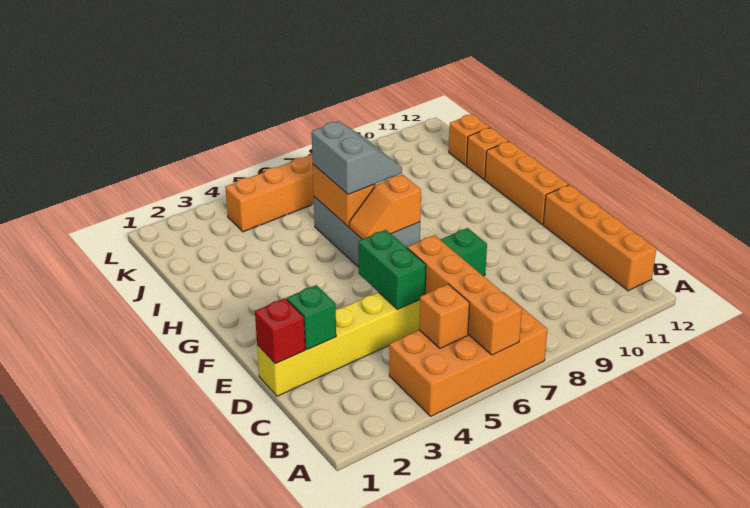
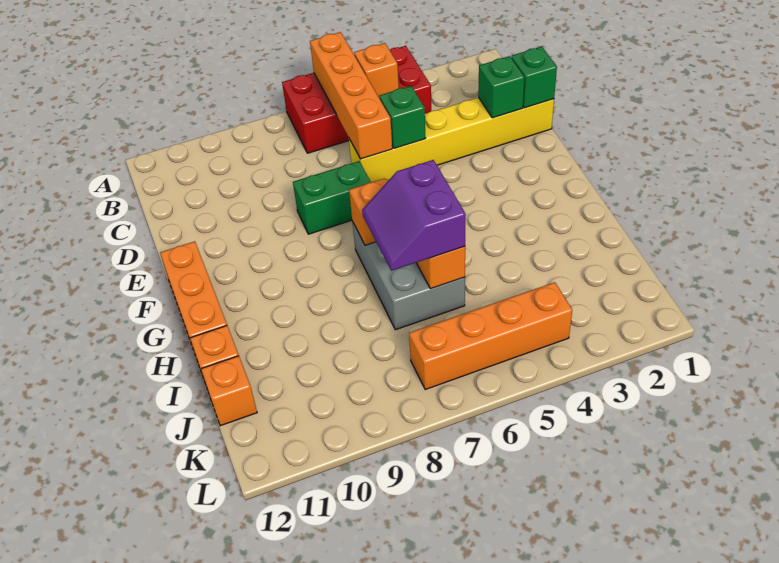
orange brick A4:B7 level 1 -> red brick A4:B7 level 1
orange brick B12:E12 level 1 -> none
red brick D1 level 2 -> green brick D1 level 2
green brick D5:E5 level 2 -> green brick D5 level 2
grey slope H6:I7 level 3 top 6 -> purple slope H6:I7 level 3 top 6

